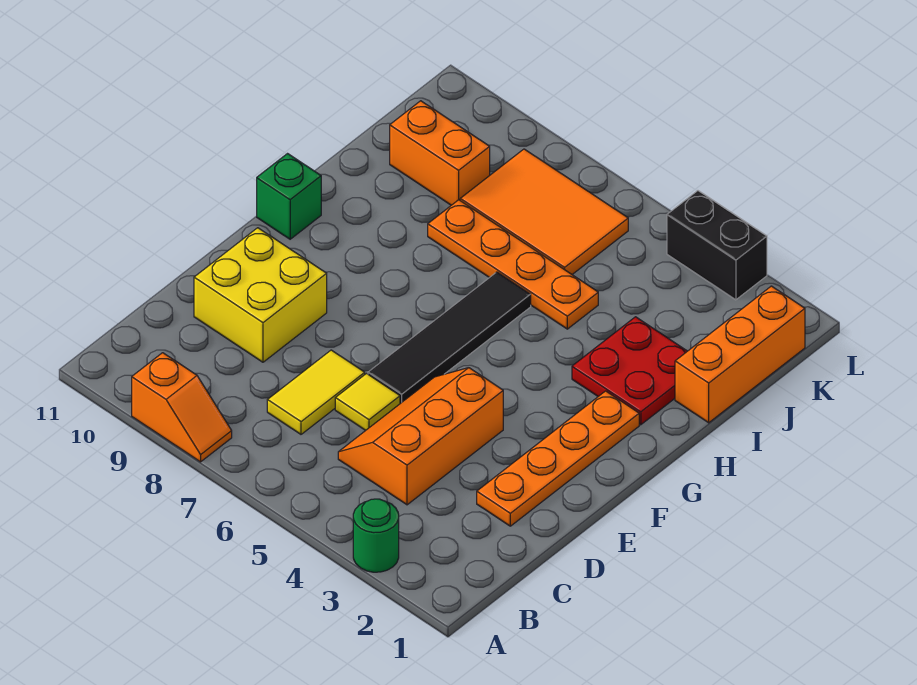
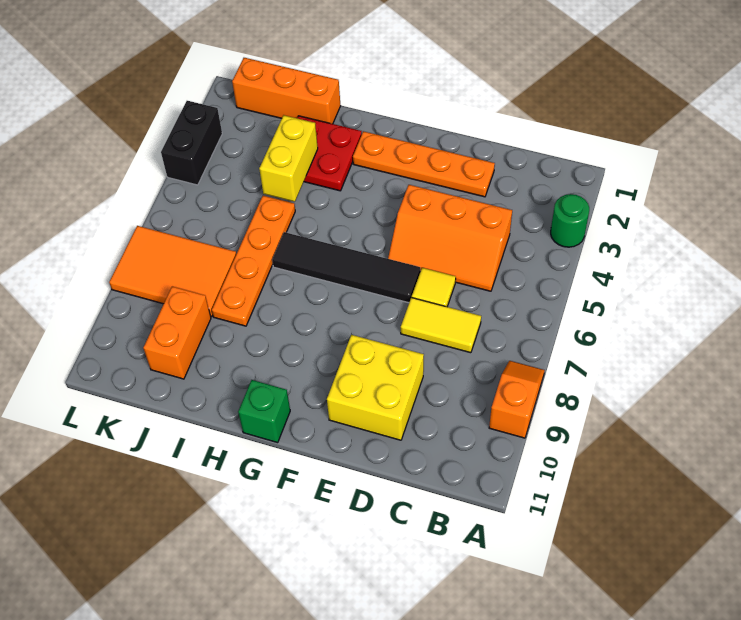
none -> yellow brick I3:I4 level 2
orange tile J6:K8 level 1 -> orange tile J7:L8 level 1

